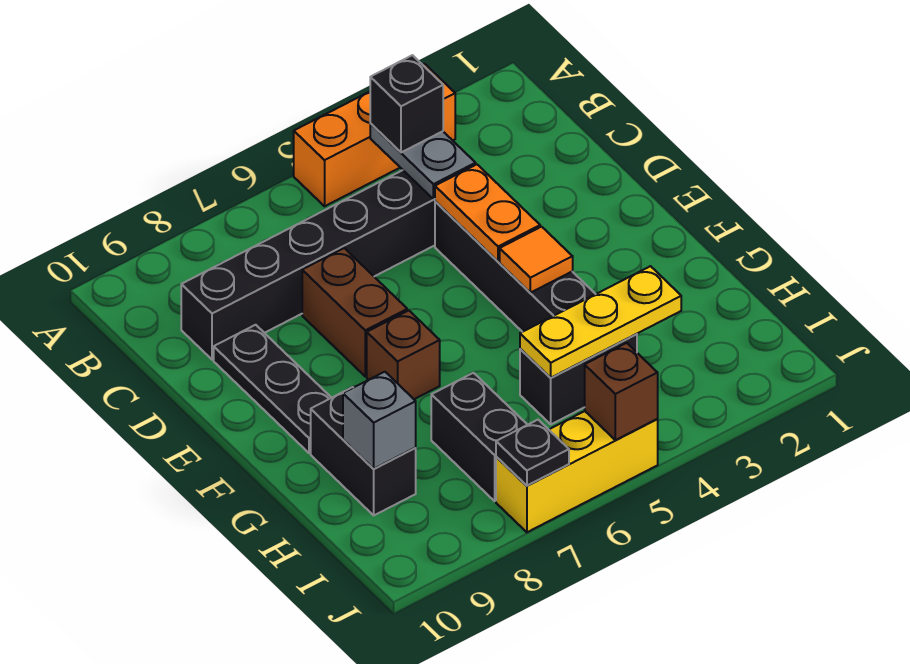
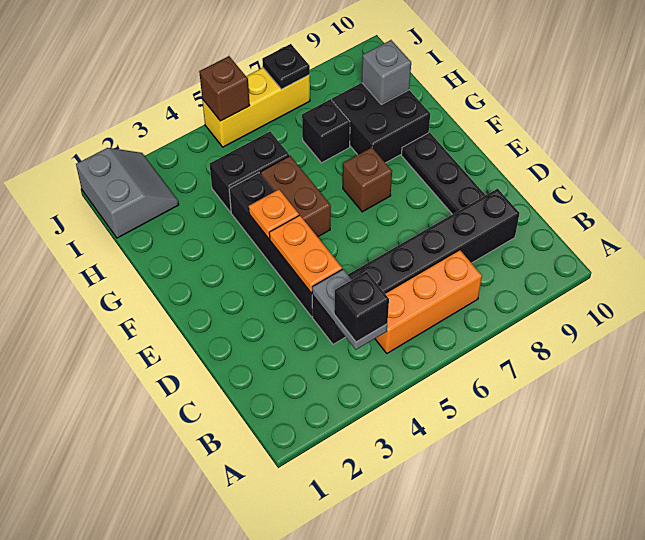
orange brick A3:A5 level 1 -> orange brick B5:B7 level 1
brown brick D7:E7 level 1 -> brown brick F5:G5 level 1
orange tile F4 level 2 -> orange plate F4 level 2
black brick G9:H9 level 1 -> black brick G8:H9 level 1
yellow plate H3:H5 level 2 -> none
black brick H7:I7 level 1 -> black brick H7 level 1
none -> grey slope I1:J2 level 1 top 1

